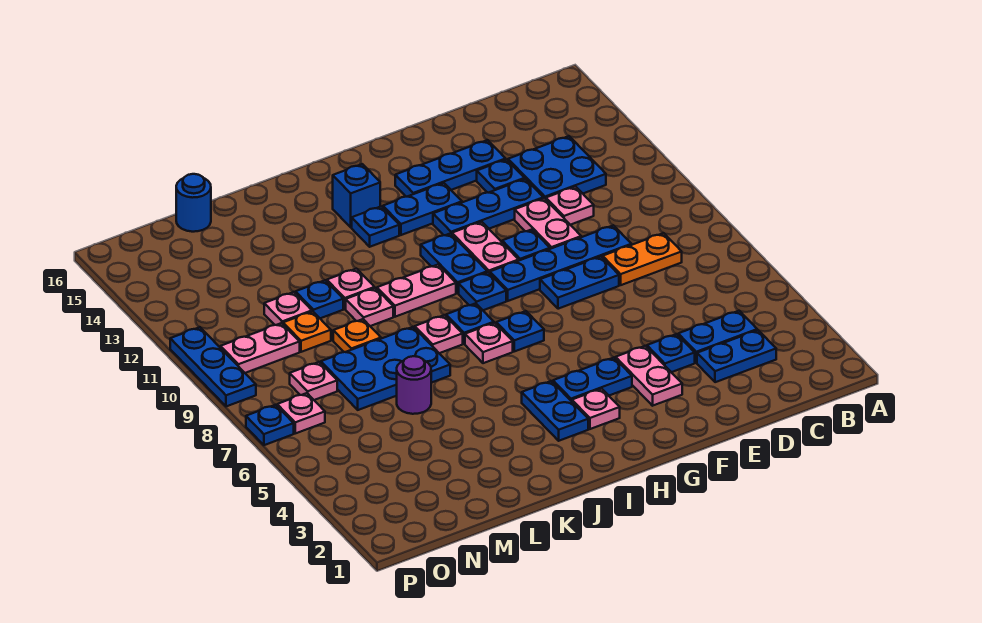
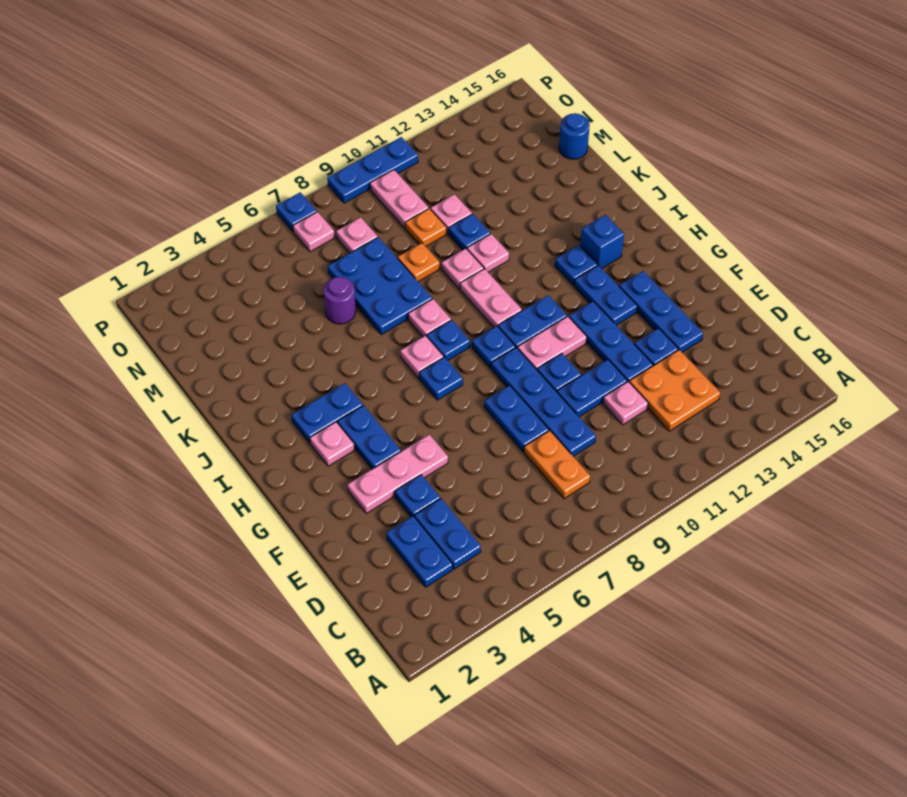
blue plate C12:D13 level 1 -> orange plate C12:D13 level 1
pink plate E10:E11 level 1 -> blue plate E10:E11 level 1
pink plate F3:F4 level 1 -> pink plate F3:F5 level 1

